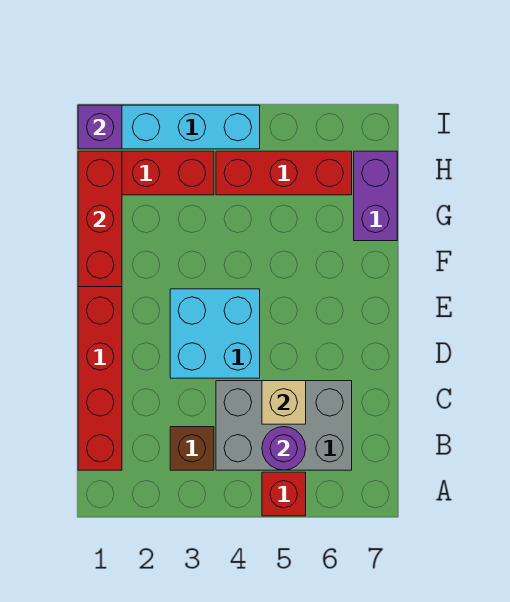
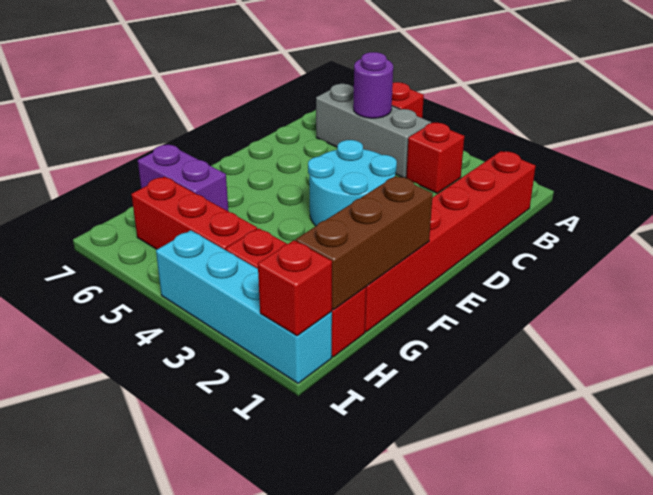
brown brick B3 level 1 -> red brick B3 level 1
grey brick B4:C6 level 1 -> grey brick B4:B6 level 1
tan brick C5 level 2 -> none
cyan brick D3:E4 level 1 -> cyan round brick D3:E4 level 1
red brick F1:H1 level 2 -> brown brick F1:H1 level 2
purple brick G7:H7 level 1 -> purple brick G6:G7 level 1
purple brick I1 level 2 -> red brick I1 level 2

